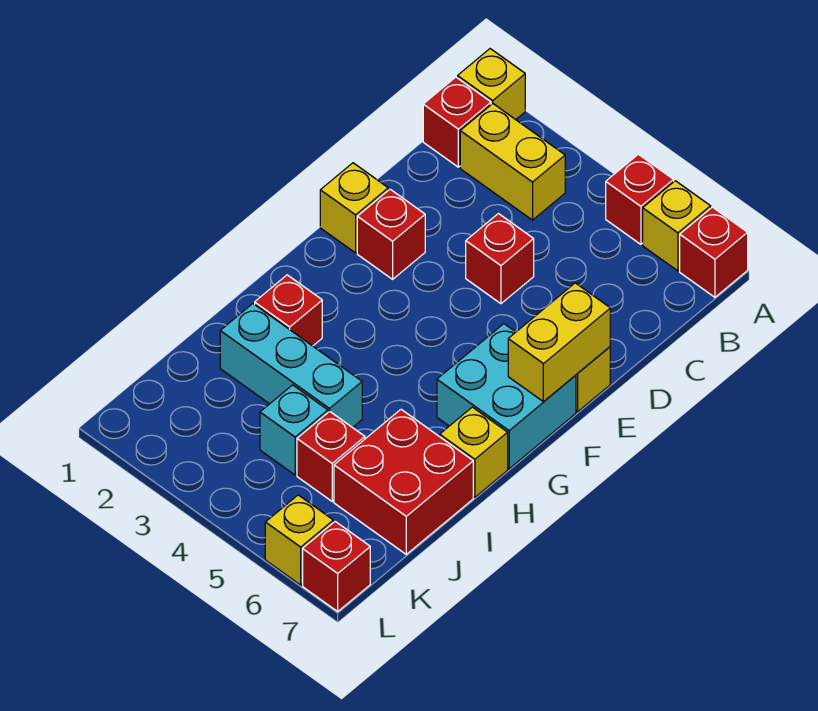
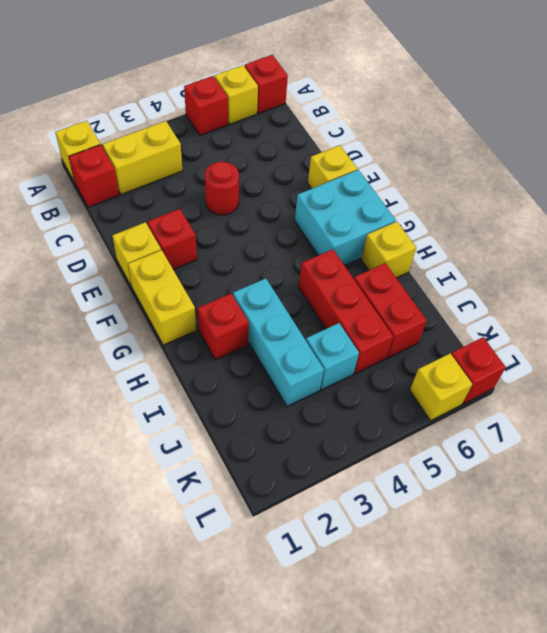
red brick D4 level 1 -> red round brick D4 level 1
yellow brick E7:F7 level 2 -> yellow brick F1:G1 level 1
cyan brick I2:I4 level 1 -> cyan brick H3:J3 level 1
red brick I6:J7 level 1 -> red brick I6:J6 level 1
red brick J5 level 1 -> red brick H5:J5 level 1

